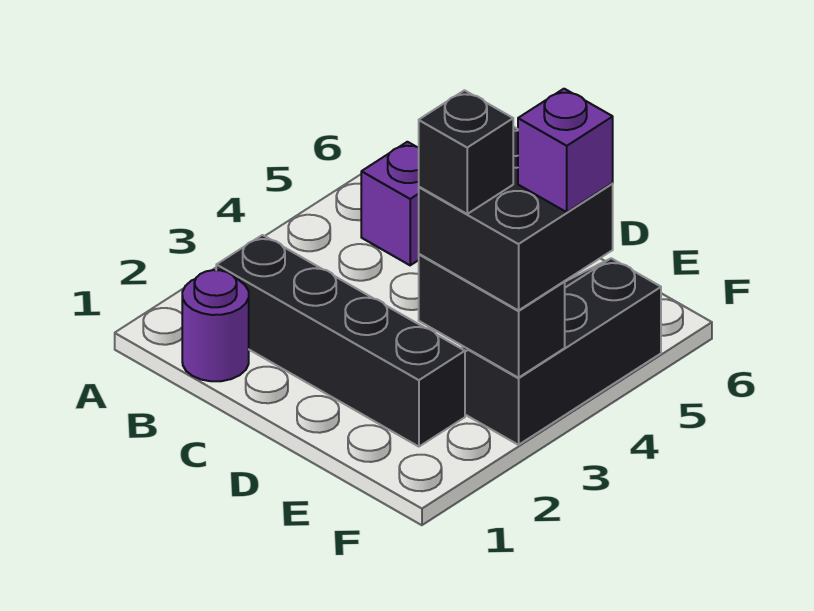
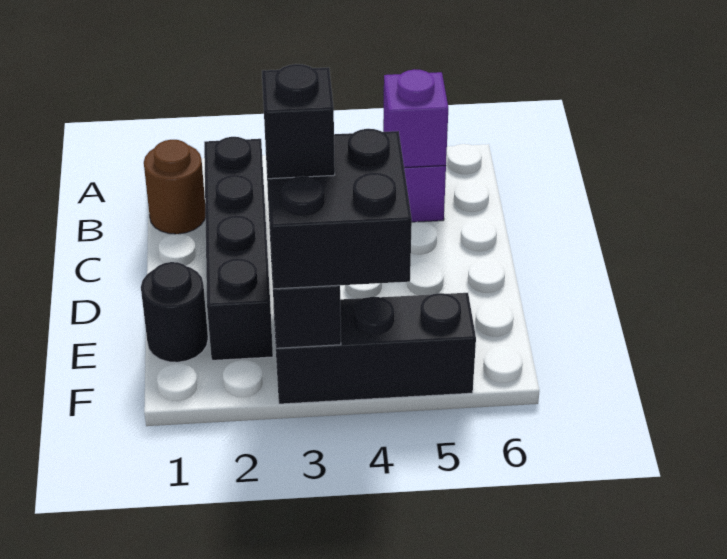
purple round brick B1 level 1 -> brown round brick B1 level 1
none -> black round brick E1 level 1
purple brick F4 level 4 -> purple brick B5 level 2

